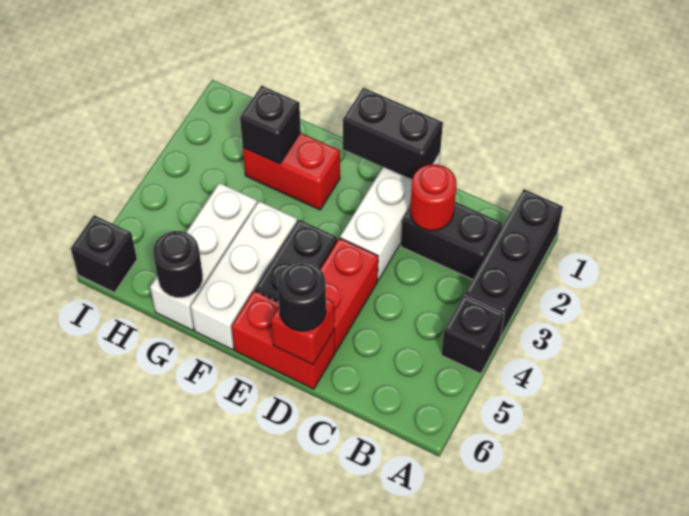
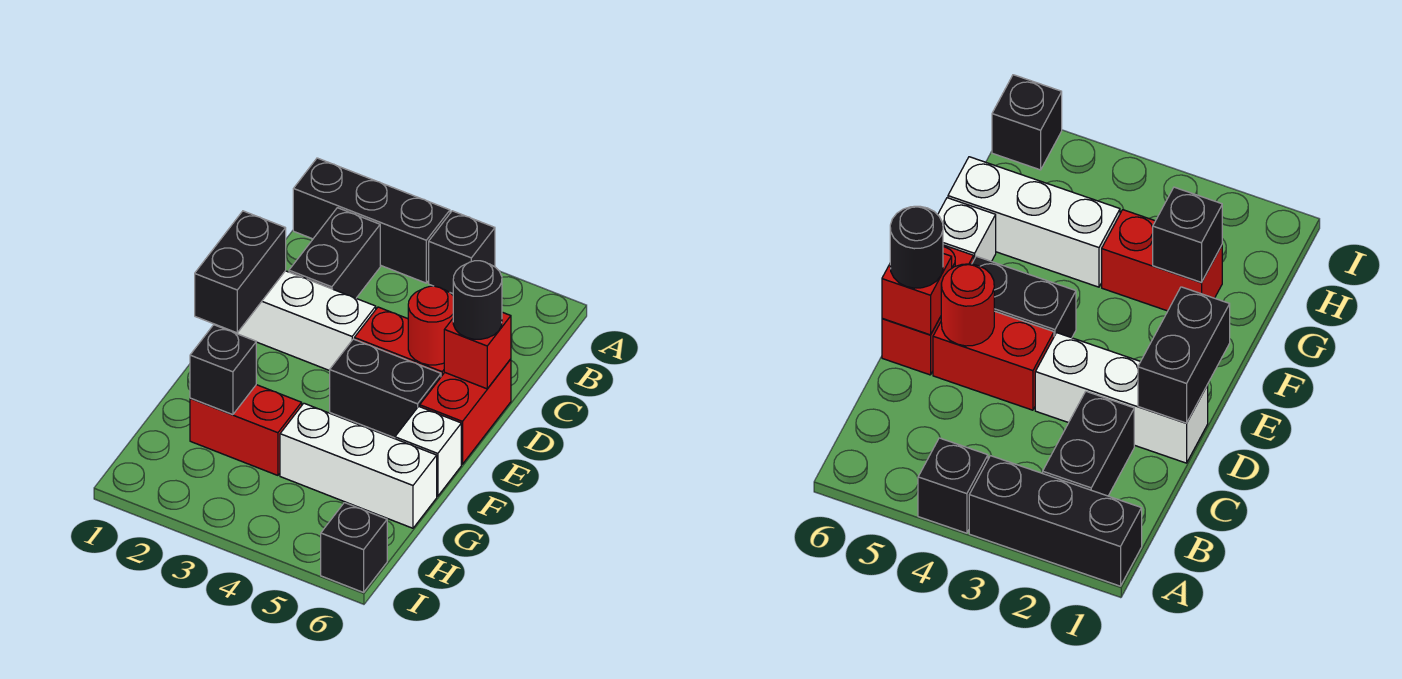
red round brick C2 level 2 -> red round brick D5 level 2
red brick F2:G2 level 1 -> red brick G2:G3 level 1
white brick F4:F6 level 1 -> white brick F6 level 1
black round brick G6 level 2 -> none

